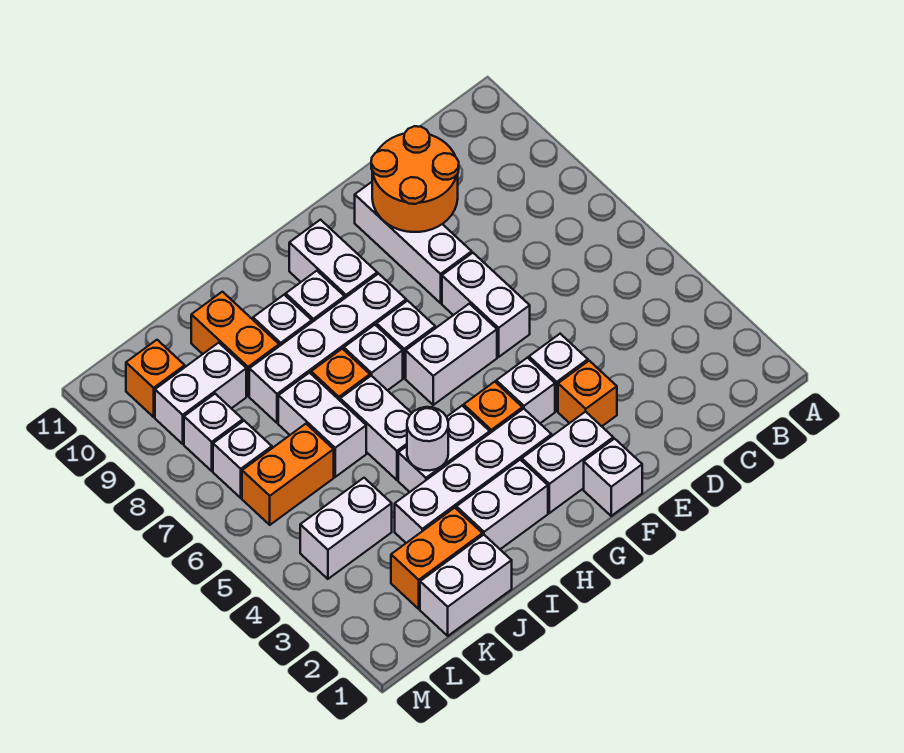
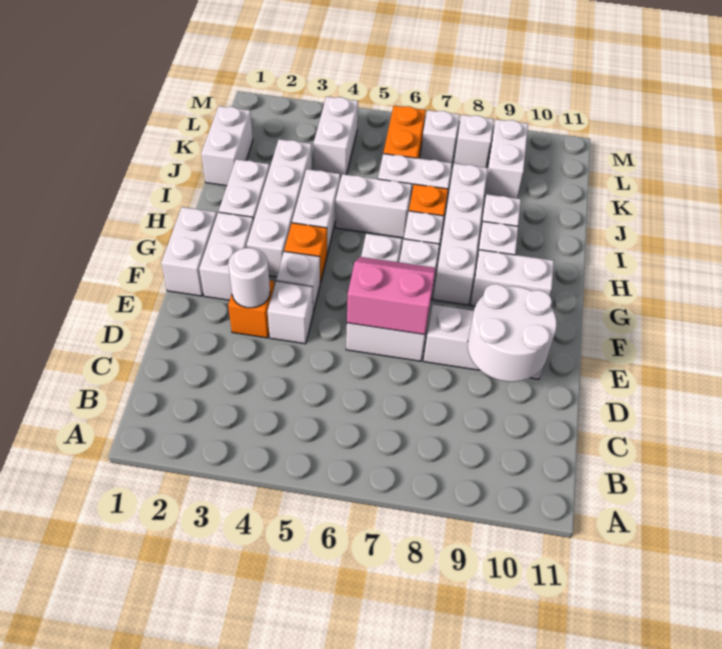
orange round brick D9:E10 level 2 -> white round brick D9:E10 level 2
none -> pink slope E6:F7 level 2 top E
white brick F1 level 1 -> white brick F1:G1 level 1
white round brick I4 level 2 -> white round brick E3 level 2
orange brick J2:K2 level 1 -> none
orange brick J9:J10 level 1 -> none
orange brick L10 level 1 -> none

